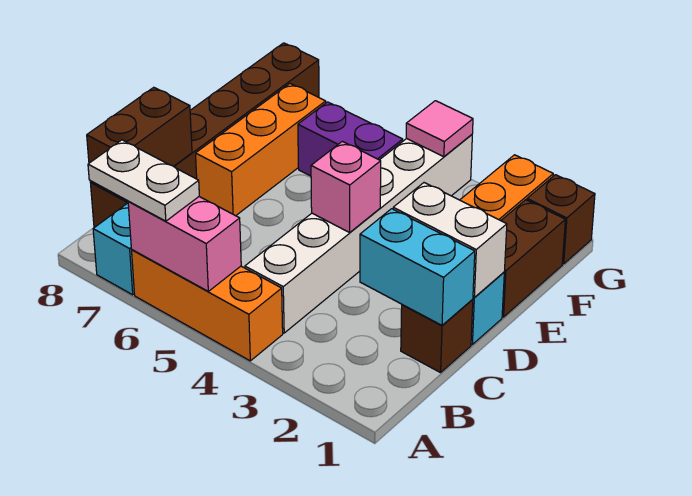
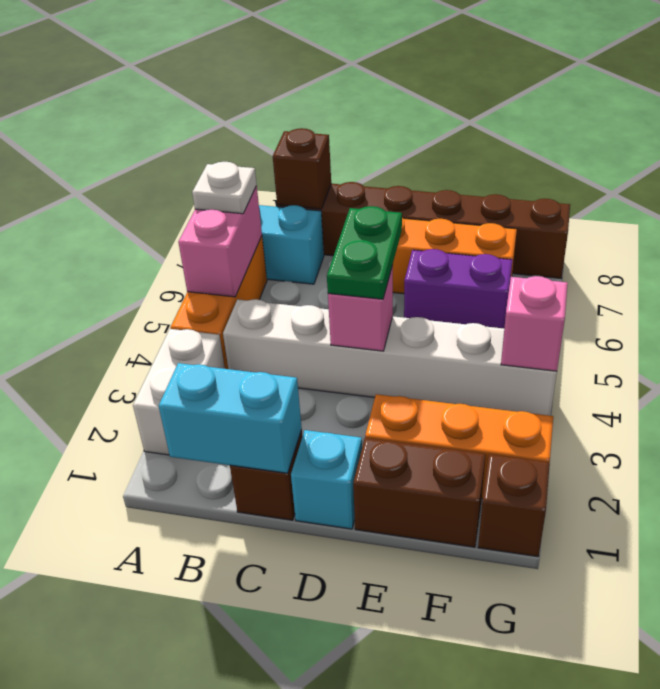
white plate A6:A7 level 3 -> white plate A6 level 3
brown brick B8:C8 level 2 -> brown brick B8 level 2
cyan brick C1:C2 level 2 -> cyan brick B1:C1 level 2
white brick D1:D2 level 2 -> white brick A2:A3 level 1
none -> green plate D4:D5 level 3
purple brick F5:F6 level 1 -> purple brick E6:F6 level 1
pink tile G4 level 2 -> pink brick G4 level 2

